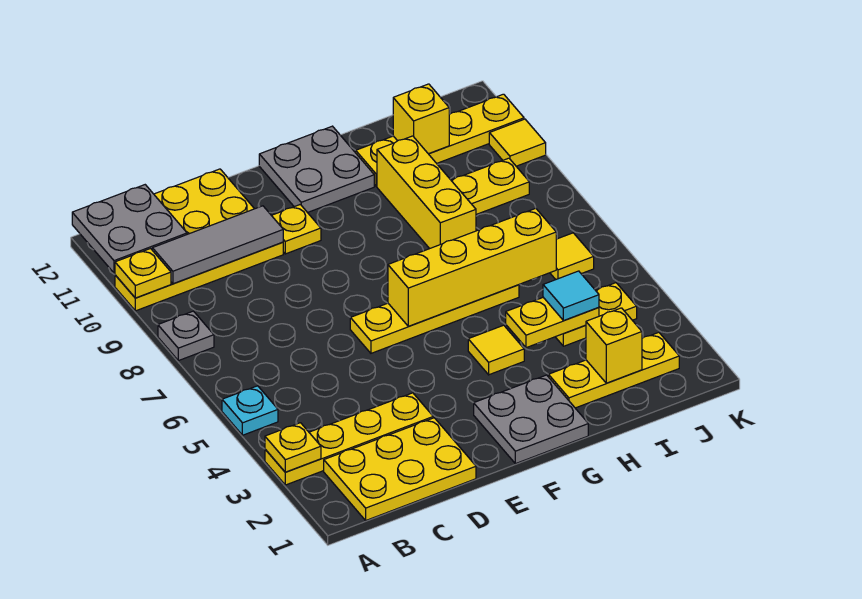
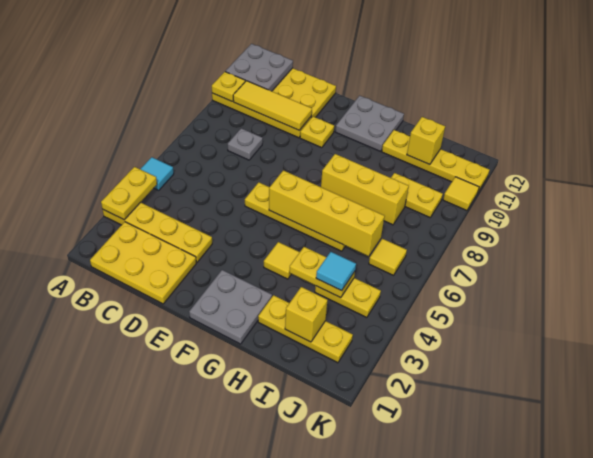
yellow plate A3 level 2 -> yellow plate A3:A4 level 2
cyan plate A5 level 1 -> cyan tile A5 level 1
grey plate A8 level 1 -> grey plate C8 level 1
grey tile B10:D10 level 2 -> yellow tile B10:D10 level 2
yellow brick H8:H10 level 1 -> yellow brick G8:I8 level 1

